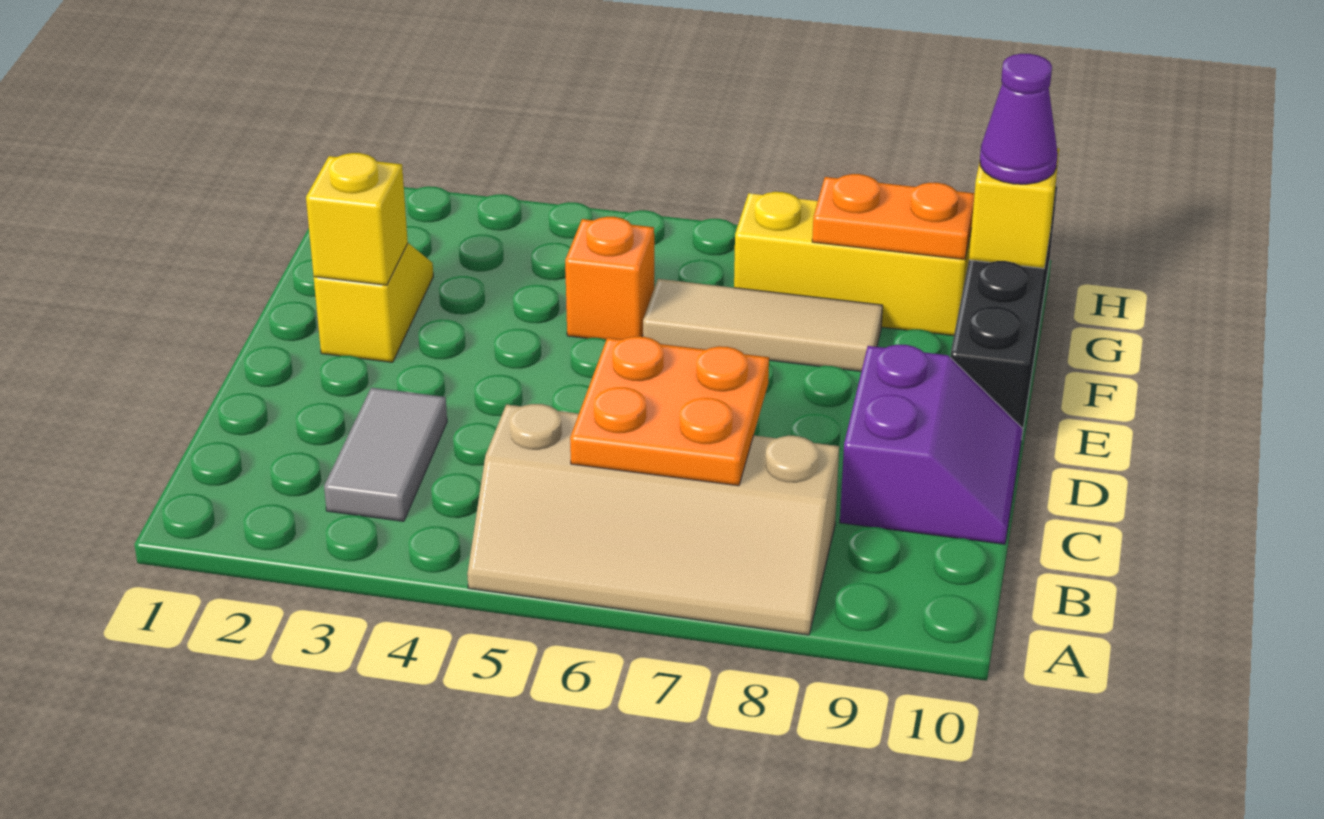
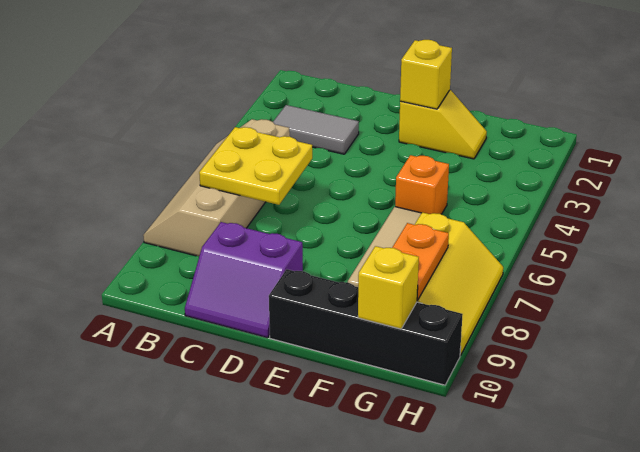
orange plate B6:C7 level 2 -> yellow plate B6:C7 level 2
purple cone G10 level 3 -> none

